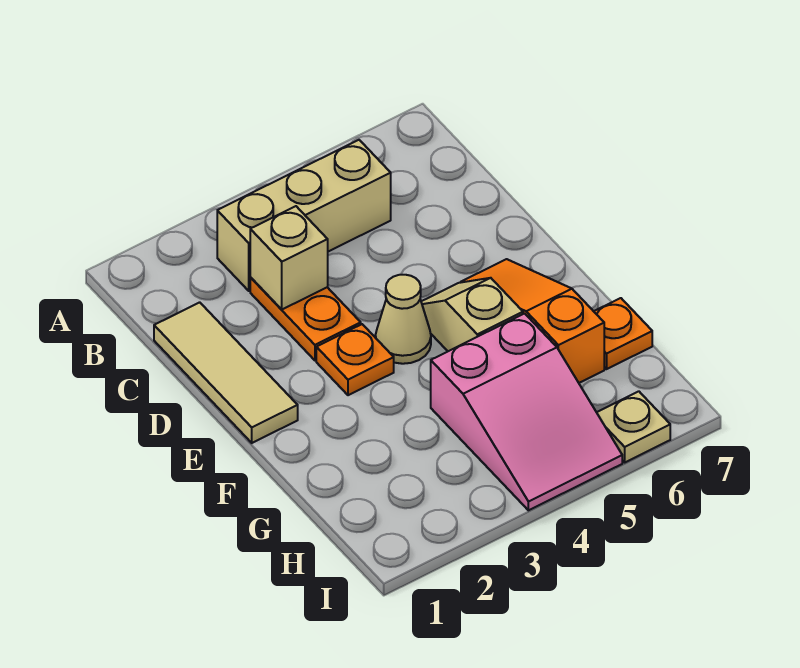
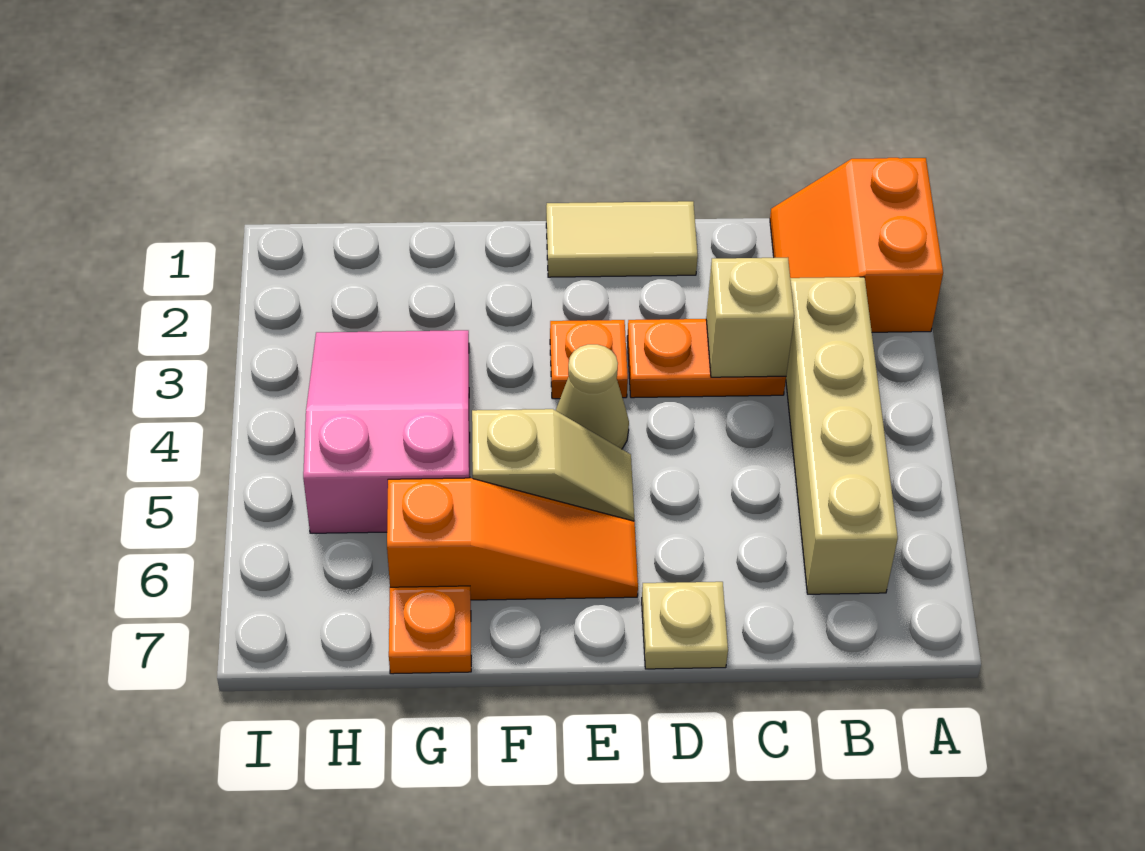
none -> orange slope A1:B2 level 1 top A
tan brick B3:B5 level 1 -> tan brick B3:B6 level 1
tan tile C1:E1 level 1 -> tan tile D1:E1 level 1
pink slope G4:I5 level 1 top G -> pink slope G3:H5 level 1 top 5
tan plate I6 level 1 -> tan plate D7 level 1

